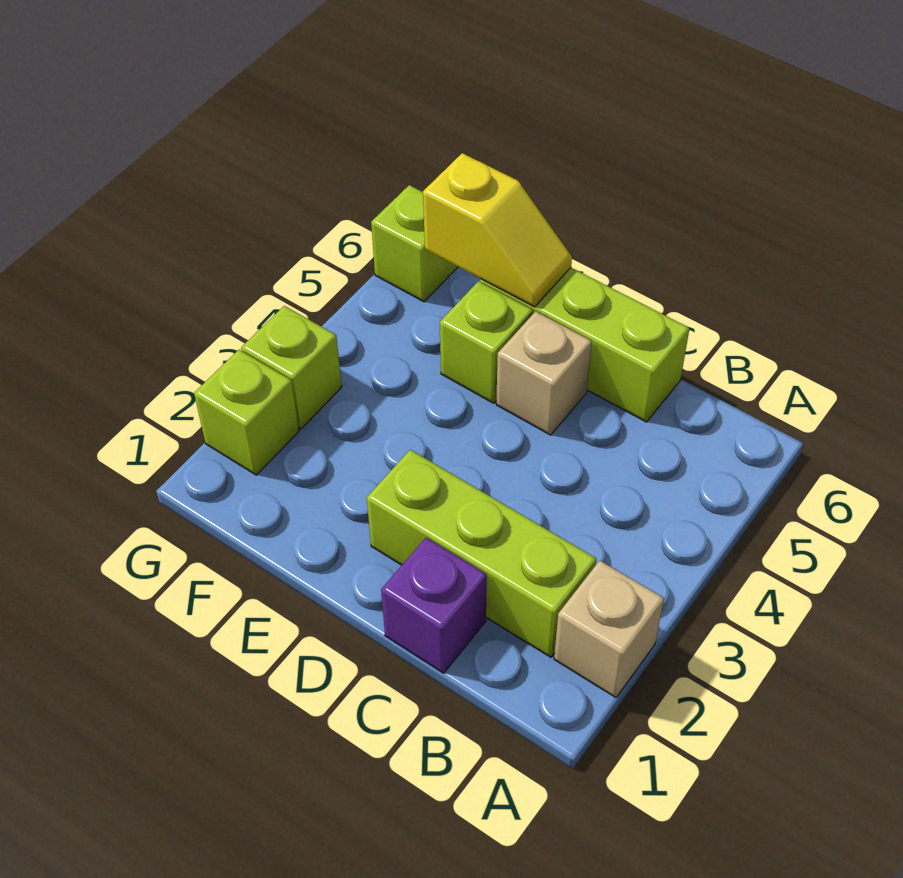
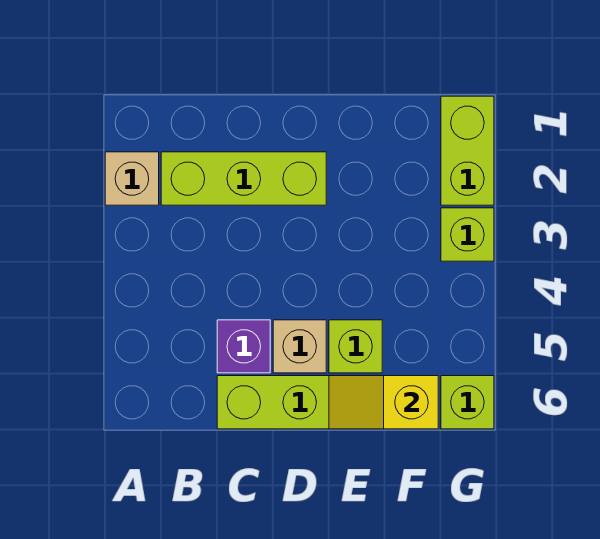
purple brick C1 level 1 -> purple brick C5 level 1
lime brick G2 level 1 -> lime brick G1:G2 level 1

